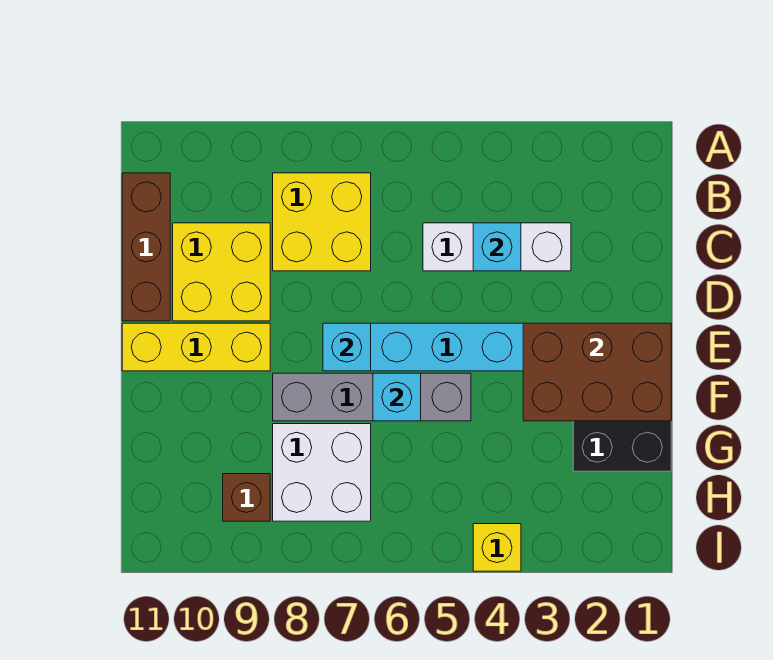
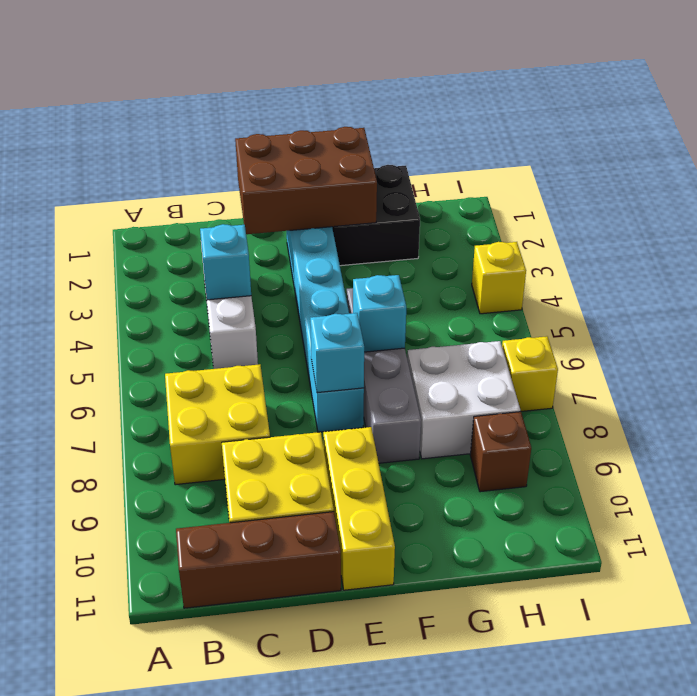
brown brick E1:F3 level 2 -> brown brick D1:F2 level 2
none -> yellow brick I7 level 1

